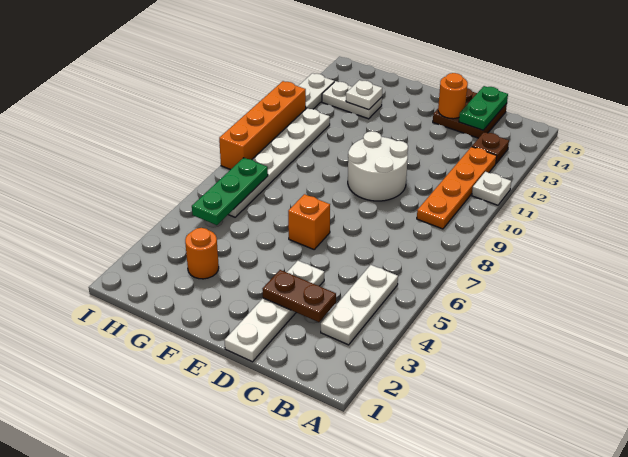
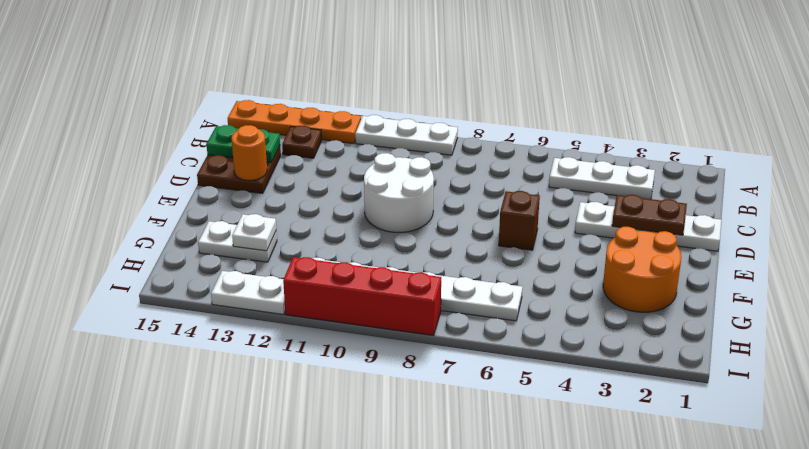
white plate A11 level 1 -> white plate A9:A11 level 1
orange plate B9:B12 level 1 -> orange plate A12:A15 level 1
brown plate C3:D3 level 2 -> brown plate D2:D3 level 2
orange brick E6 level 1 -> brown brick E6 level 1
orange round brick G3 level 1 -> orange round brick F2:G3 level 1
white plate G13:H13 level 1 -> white plate G13:G14 level 1
green plate H5:H7 level 2 -> none
orange brick I8:I11 level 1 -> red brick I8:I11 level 1

